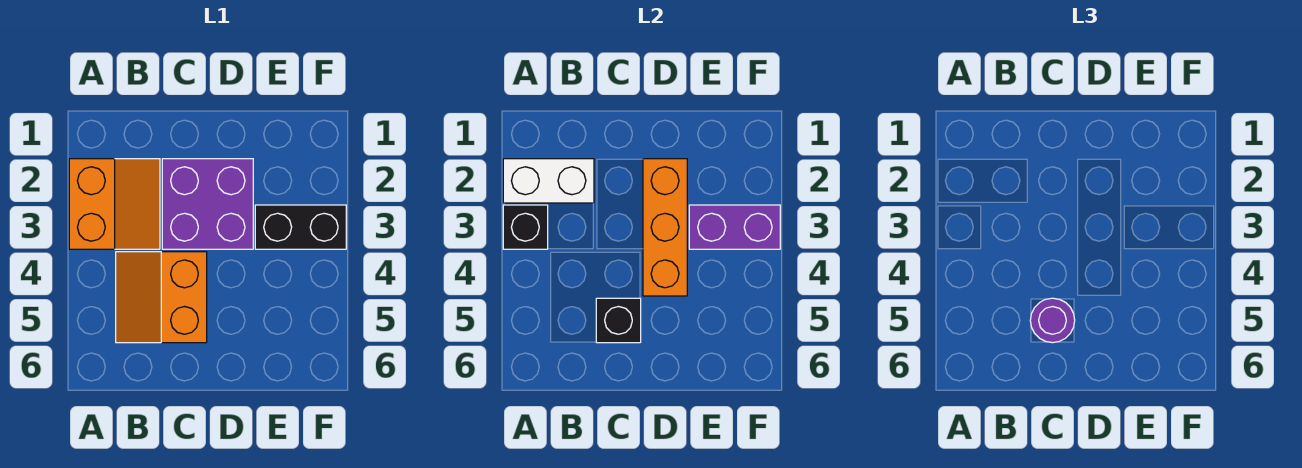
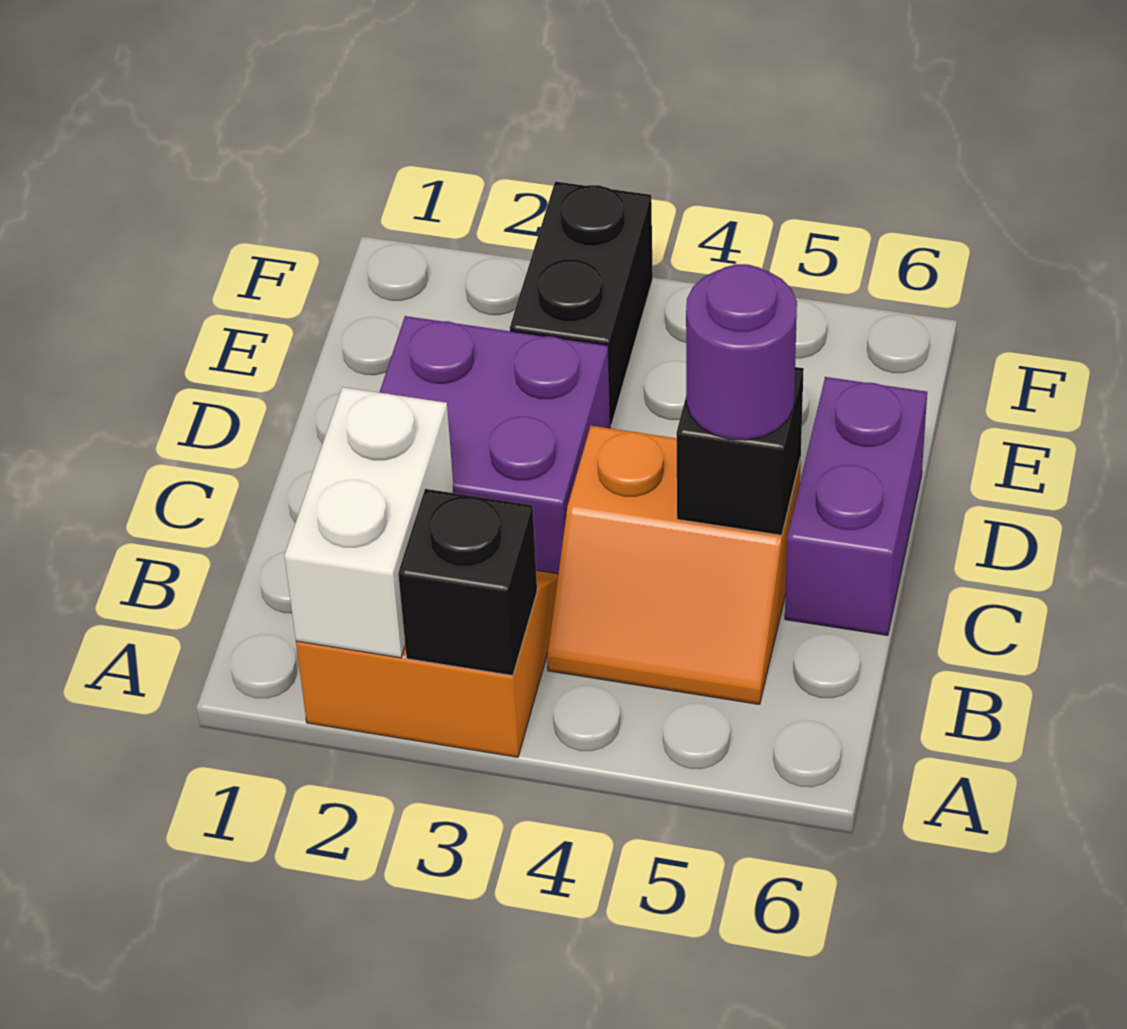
orange brick D2:D4 level 2 -> none
purple brick E3:F3 level 2 -> purple brick C6:D6 level 1

